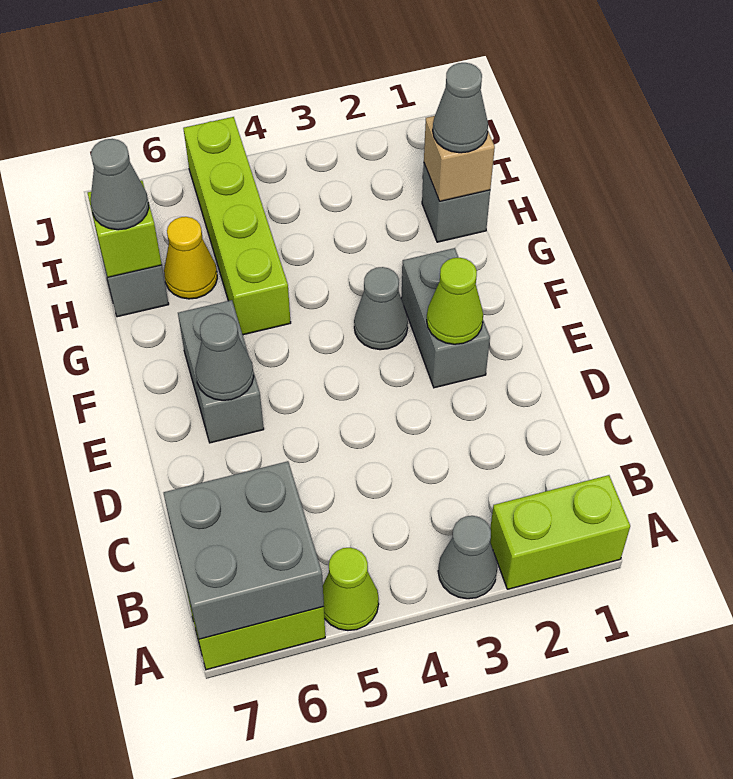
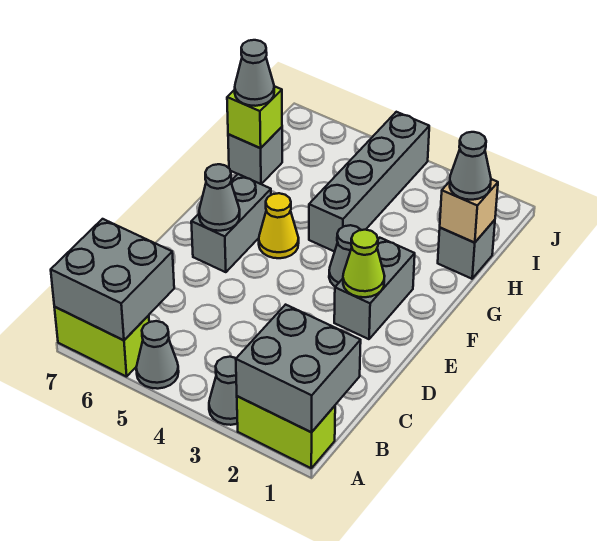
none -> grey brick A1:B2 level 2
lime cone A5 level 1 -> grey cone A5 level 1
none -> grey brick G4:J4 level 1
lime brick G5:J5 level 1 -> none
yellow cone H6 level 1 -> yellow cone F5 level 1

